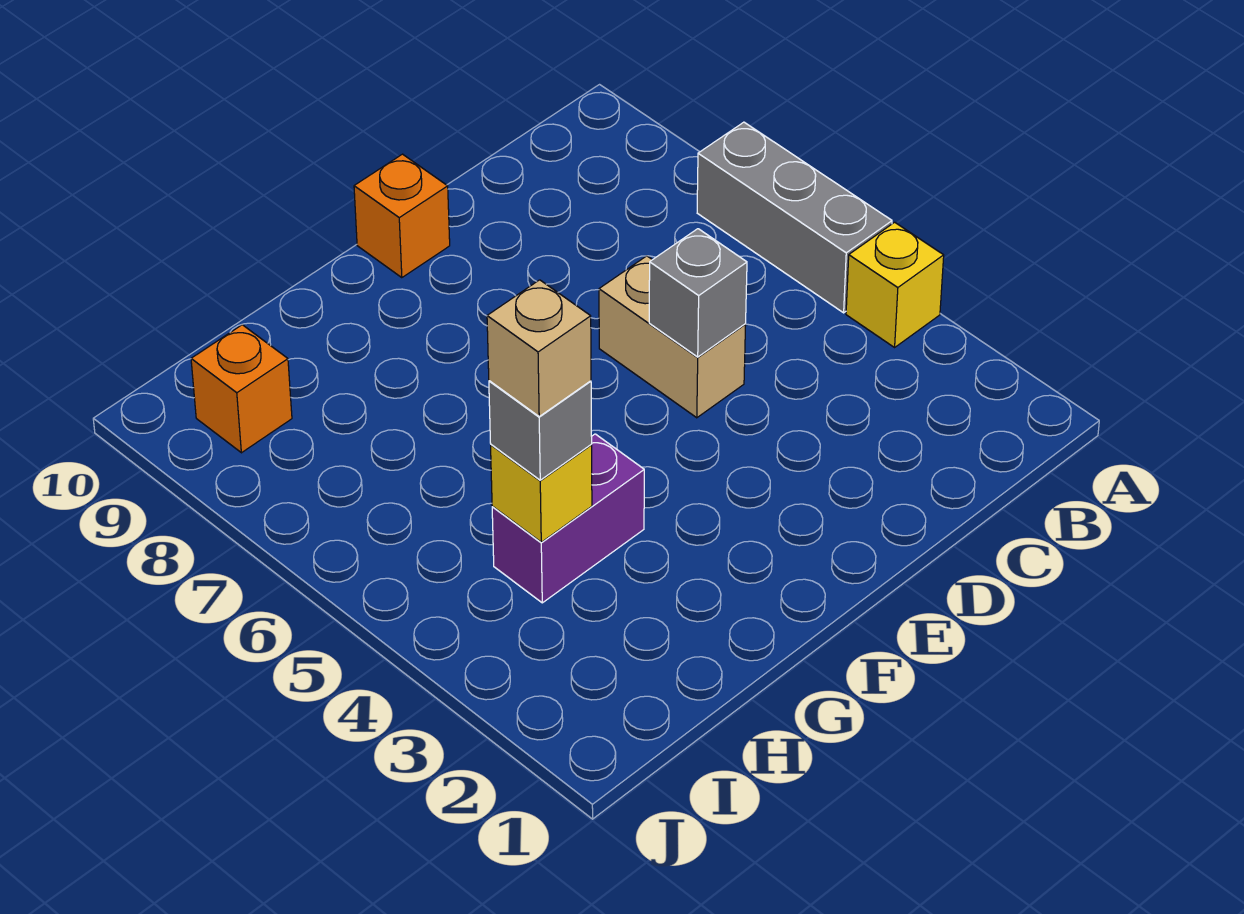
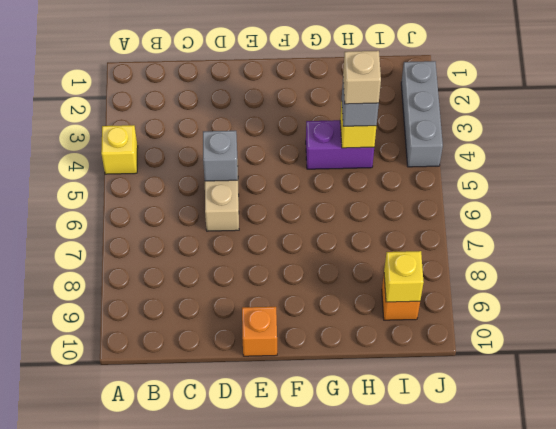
grey brick A5:A7 level 1 -> grey brick J2:J4 level 1
none -> yellow brick I9 level 2

